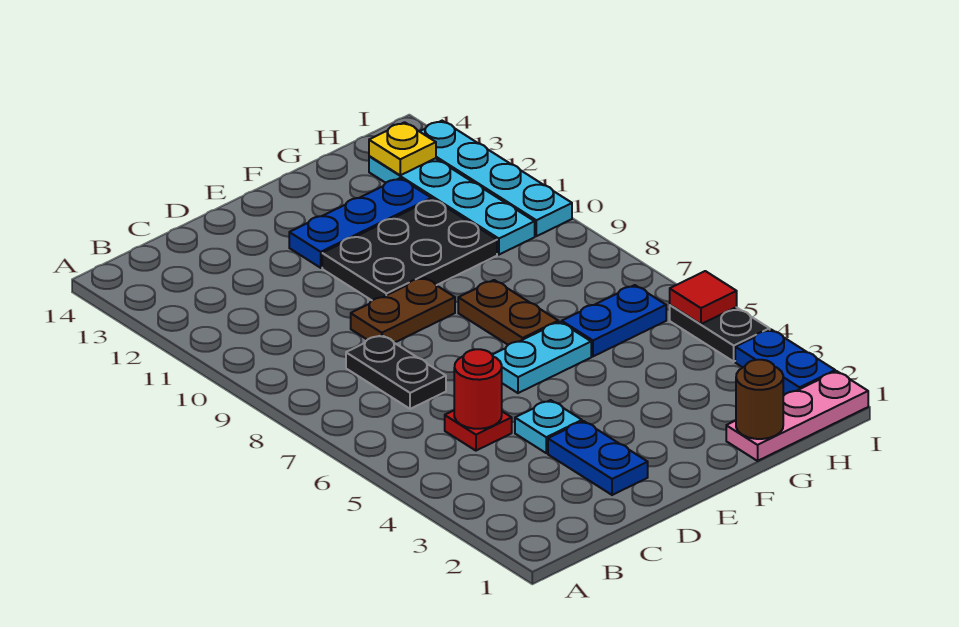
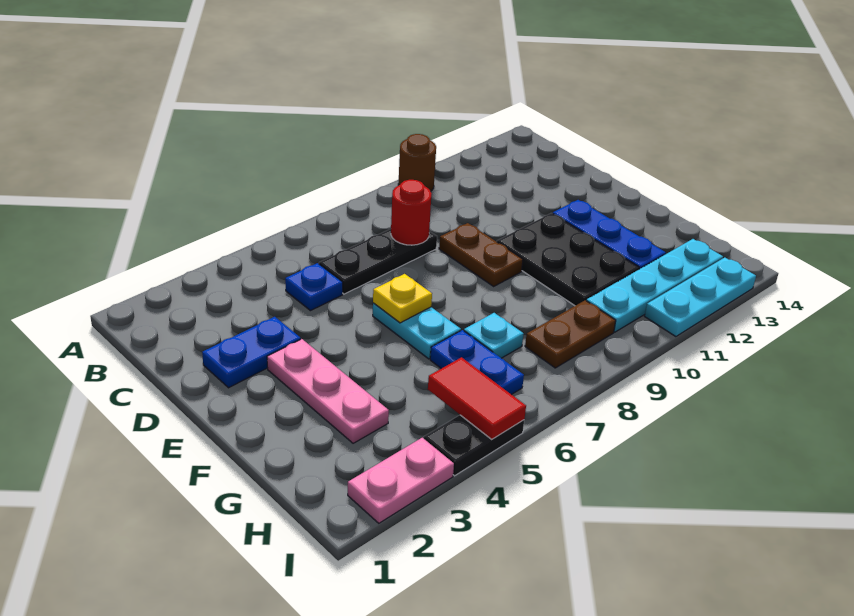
red plate C5 level 1 -> blue plate C5 level 1
red round brick C5 level 2 -> red round brick C8 level 2
black plate C7:C8 level 1 -> black plate C6:C8 level 1
cyan plate D4 level 1 -> cyan plate G7 level 1
brown plate F7:F8 level 1 -> brown plate H8:H9 level 1
pink plate G1:I1 level 1 -> pink plate E3:G3 level 1
brown round brick G1 level 2 -> brown round brick A10 level 1
yellow plate H13 level 2 -> yellow plate E6 level 2
blue plate I2:I3 level 1 -> pink plate I2:I3 level 1
red tile I5 level 2 -> red tile H5:I5 level 2
cyan plate I10:I13 level 1 -> cyan plate I11:I13 level 1

